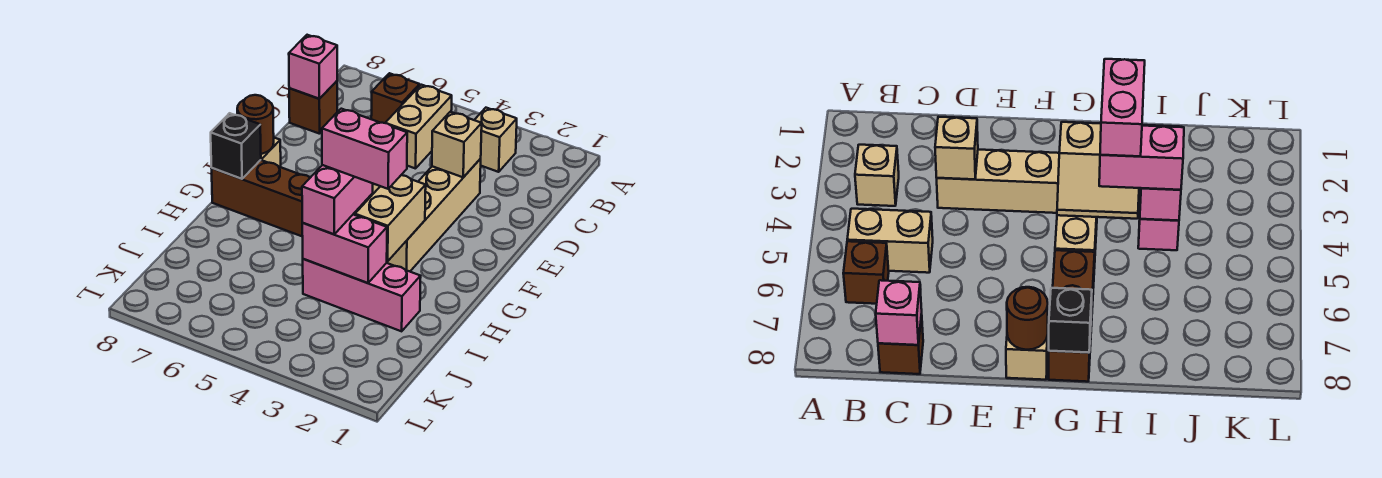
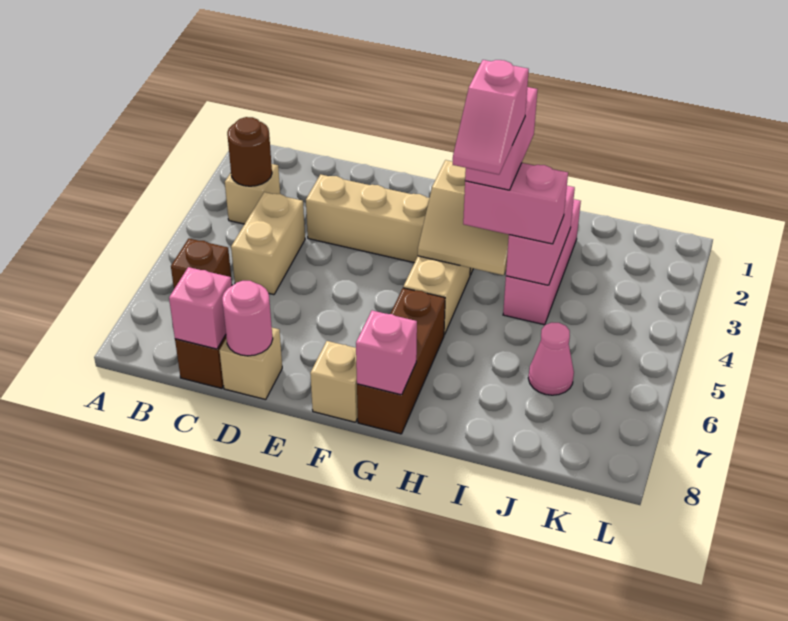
tan brick B5:C5 level 1 -> tan brick C4:C5 level 1
tan brick D3 level 2 -> tan brick D8 level 1
none -> pink round brick D8 level 2
brown round brick F8 level 2 -> brown round brick B3 level 2
black brick G8 level 2 -> pink brick G8 level 2
none -> pink slope H4:H5 level 5 top 4
none -> pink cone J6 level 1

